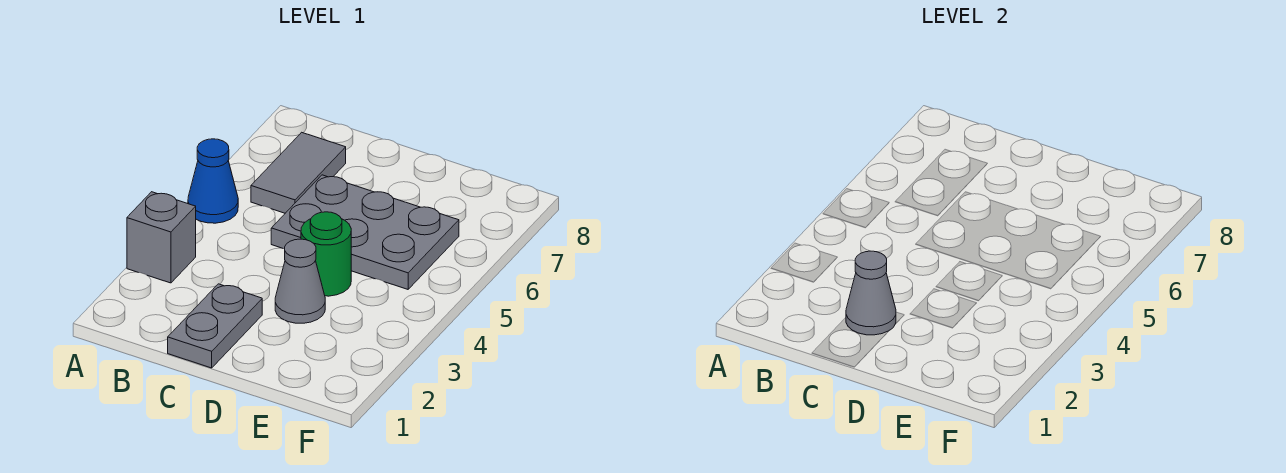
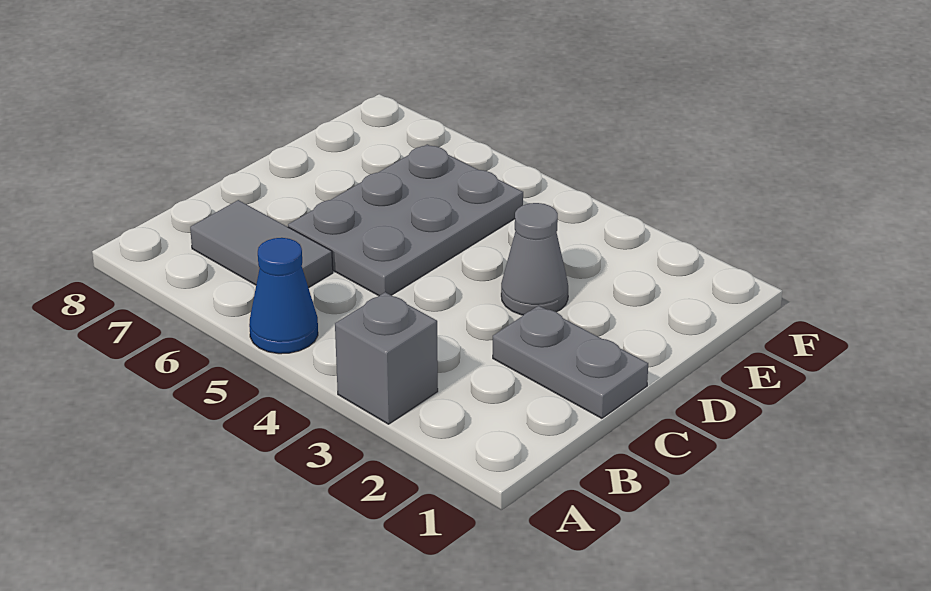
grey cone C2 level 2 -> none
green round brick D4 level 1 -> none

